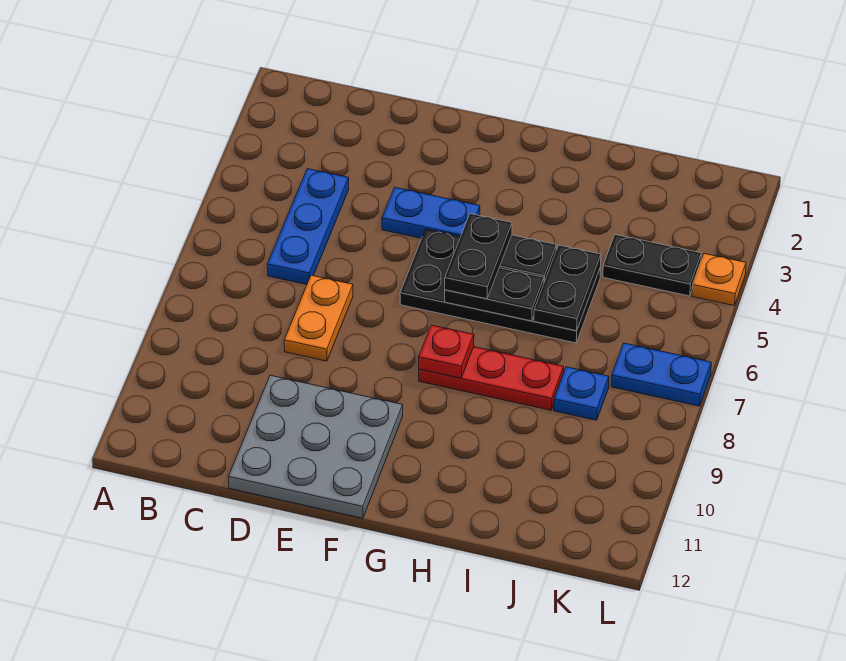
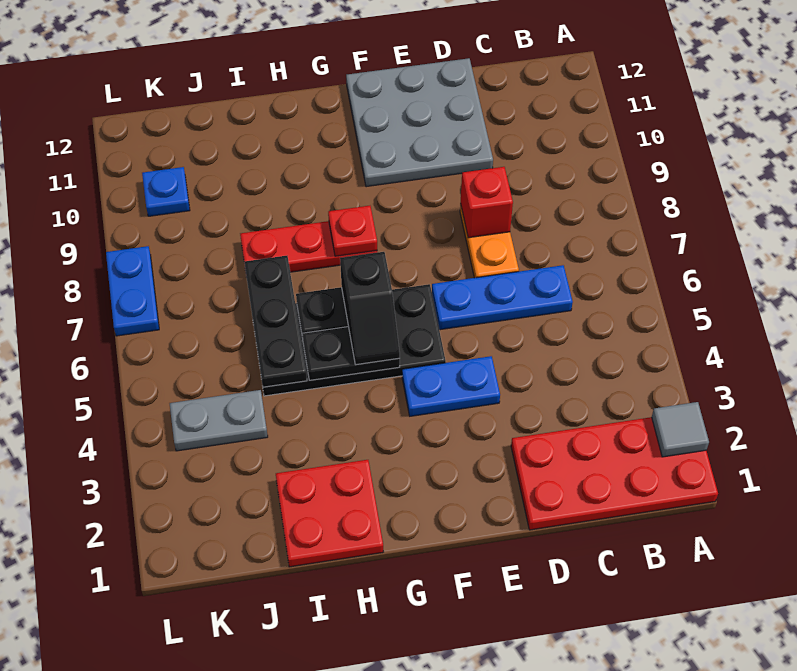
none -> red plate A1:D2 level 1
none -> grey tile A2 level 2
blue plate C4:C6 level 1 -> blue plate C6:E6 level 1
none -> red brick D8 level 2
black plate G5:G6 level 3 -> black slope G5:G6 level 3 top 6
none -> red plate H1:I2 level 1
black plate I5:I6 level 2 -> black plate I5:I7 level 2
black plate J4:K4 level 1 -> grey plate J4:K4 level 1
blue plate J8 level 1 -> blue plate K10 level 1
blue plate K7:L7 level 1 -> blue plate L7:L8 level 1
orange plate L4 level 1 -> none

